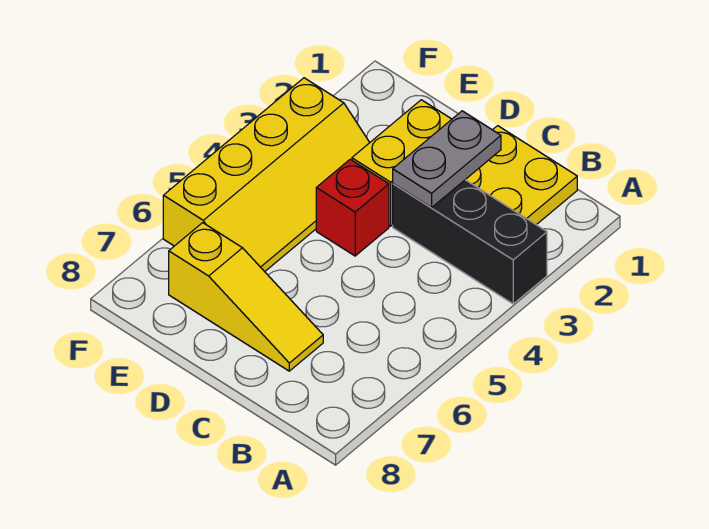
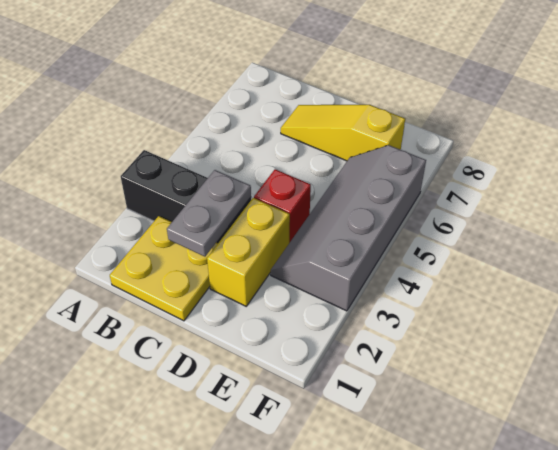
yellow slope E3:F6 level 1 top F -> grey slope E3:F6 level 1 top F

